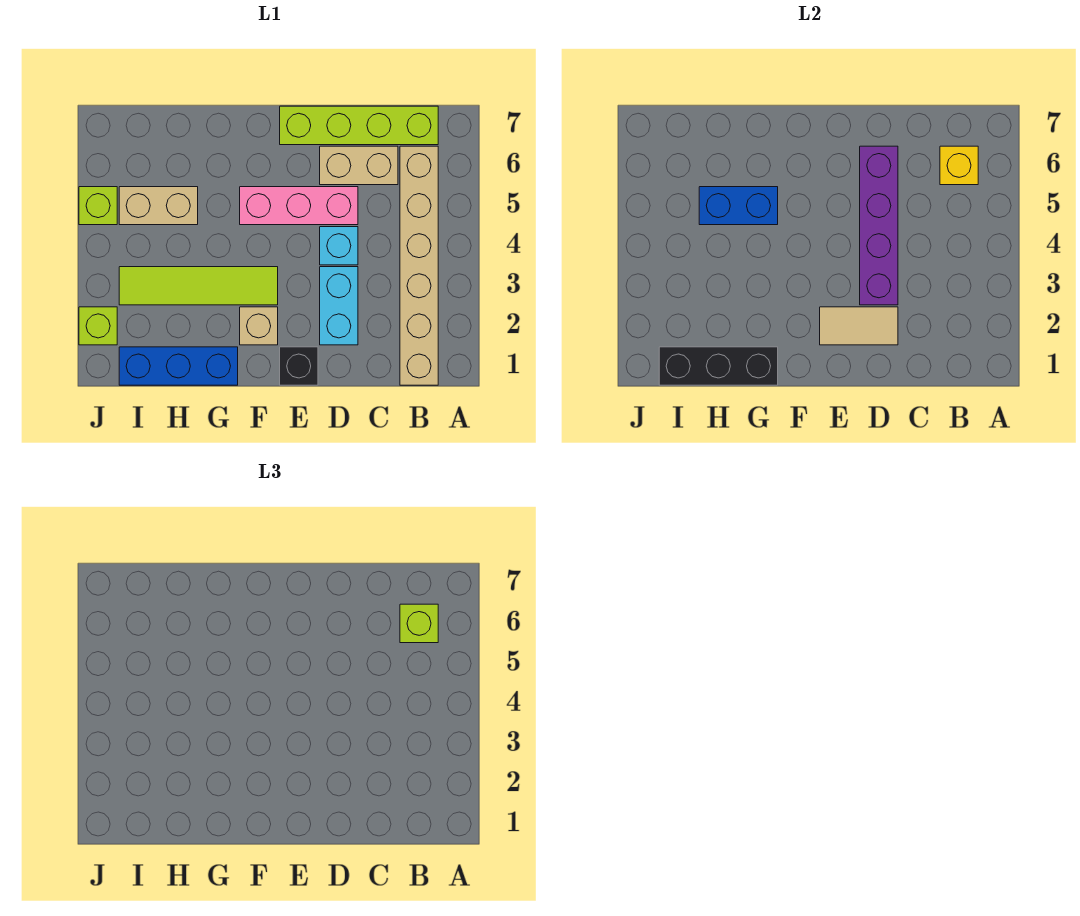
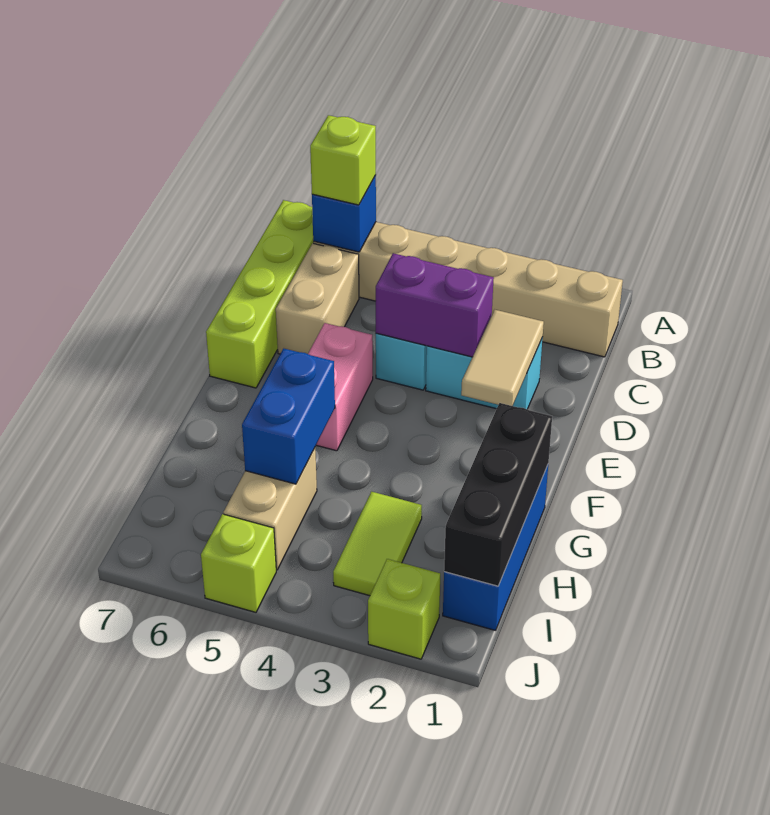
yellow brick B6 level 2 -> blue brick B6 level 2
purple brick D3:D6 level 2 -> purple brick D3:D4 level 2
pink brick D5:F5 level 1 -> pink brick E5:F5 level 1
black brick E1 level 1 -> none
tan brick F2 level 1 -> none
lime tile F3:I3 level 1 -> lime tile H3:I3 level 1

